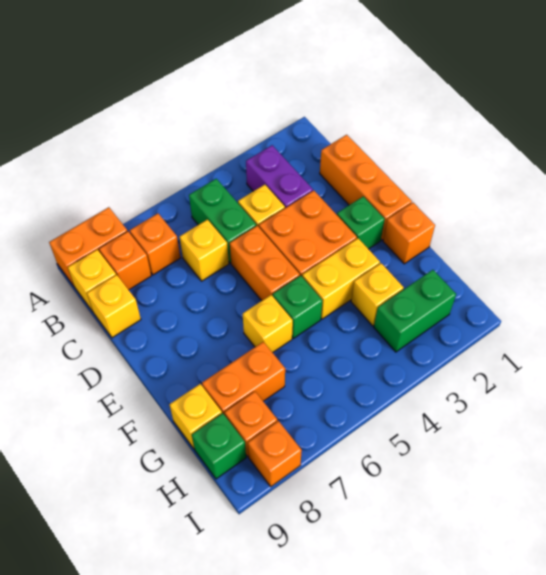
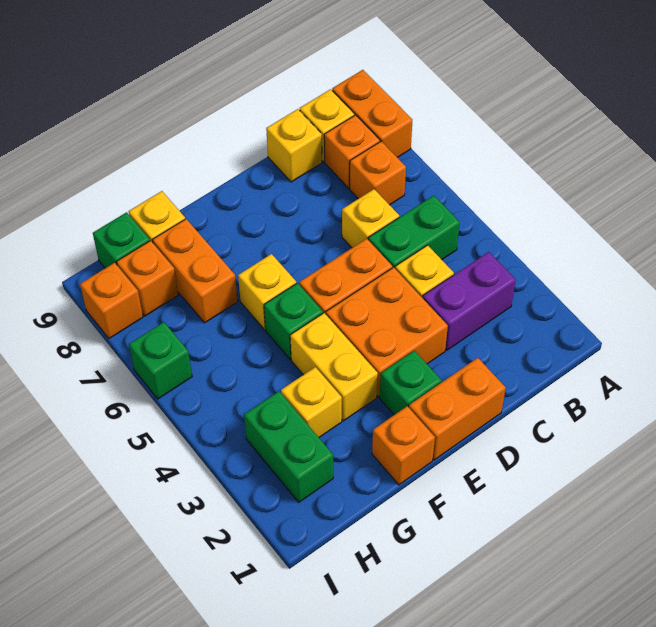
orange brick C1:E1 level 1 -> orange brick D1:E1 level 1
none -> green brick I6 level 1

